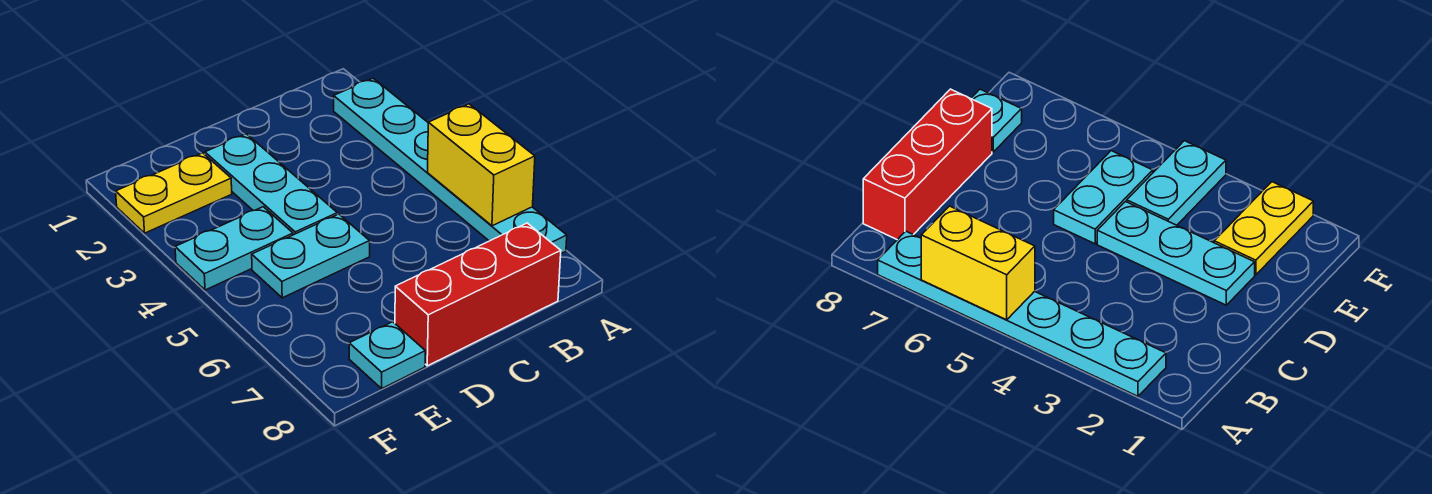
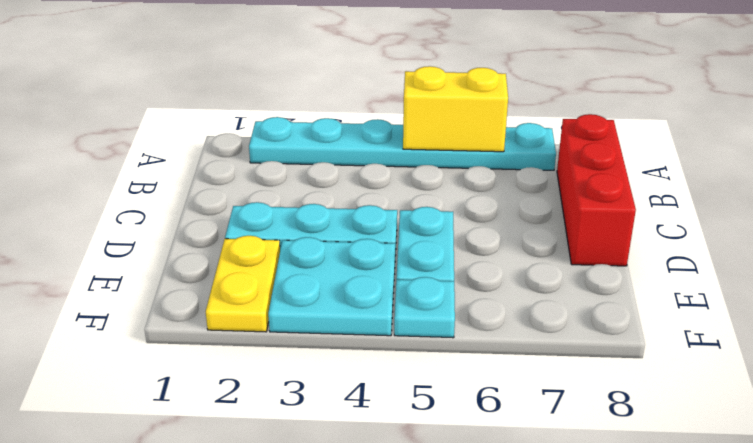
cyan plate E4:F4 level 1 -> cyan plate E3:F4 level 1
cyan plate E8 level 1 -> cyan plate F5 level 1

